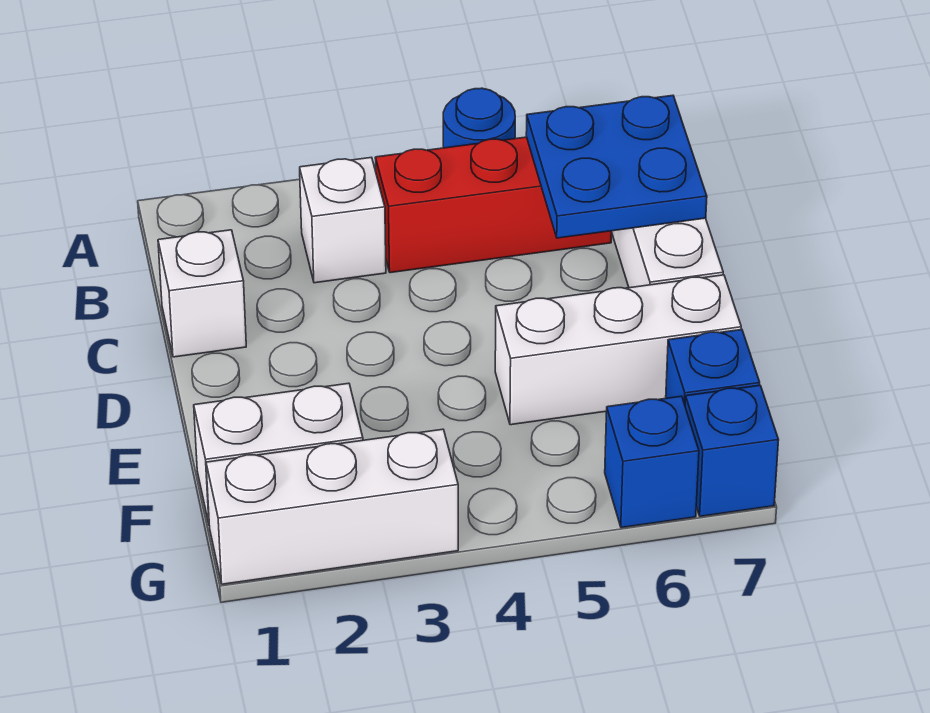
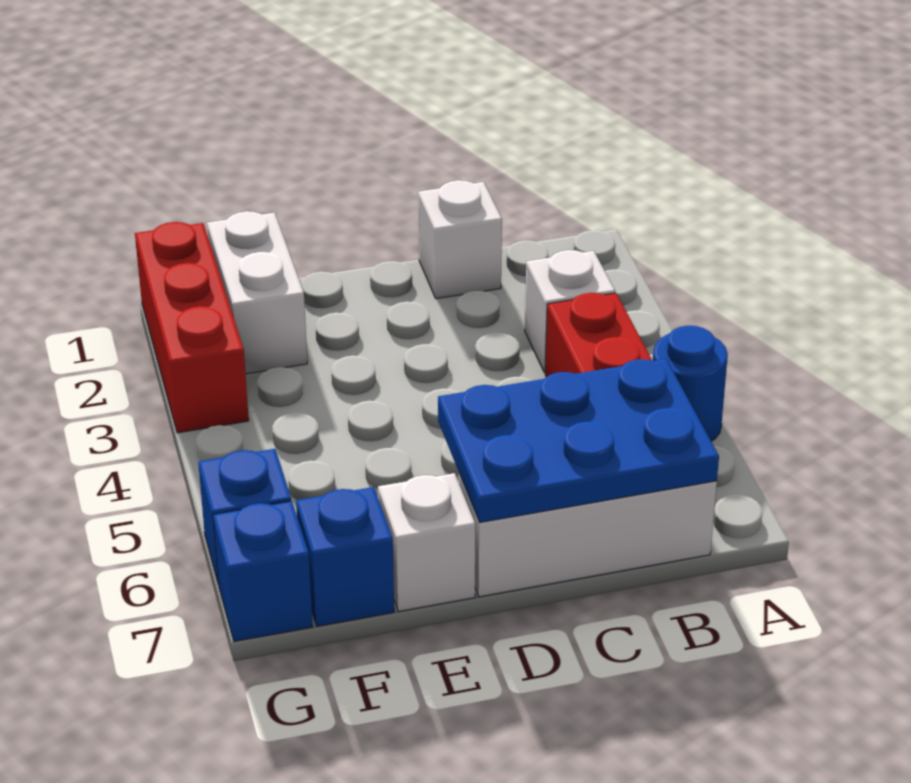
blue plate B6:C7 level 2 -> blue plate B6:D7 level 2
white brick E5:E7 level 1 -> white brick E7 level 1
white brick G1:G3 level 1 -> red brick G1:G3 level 1

